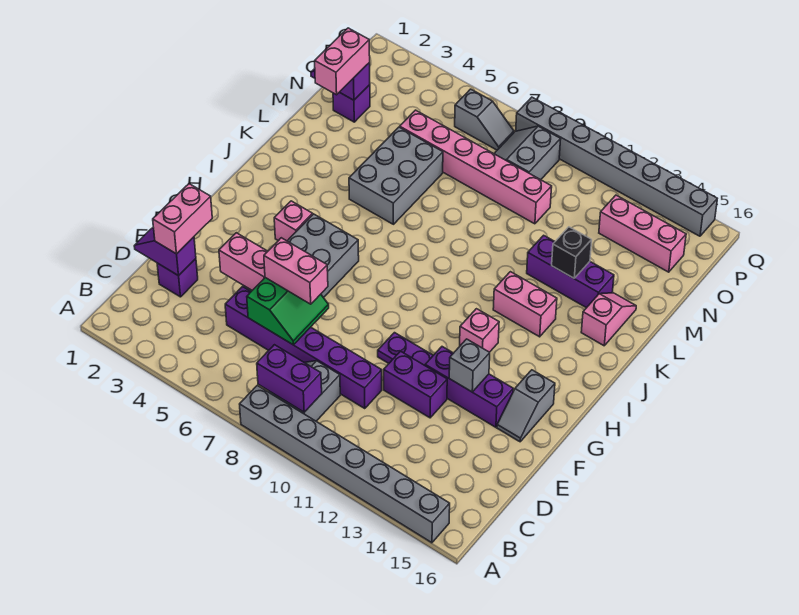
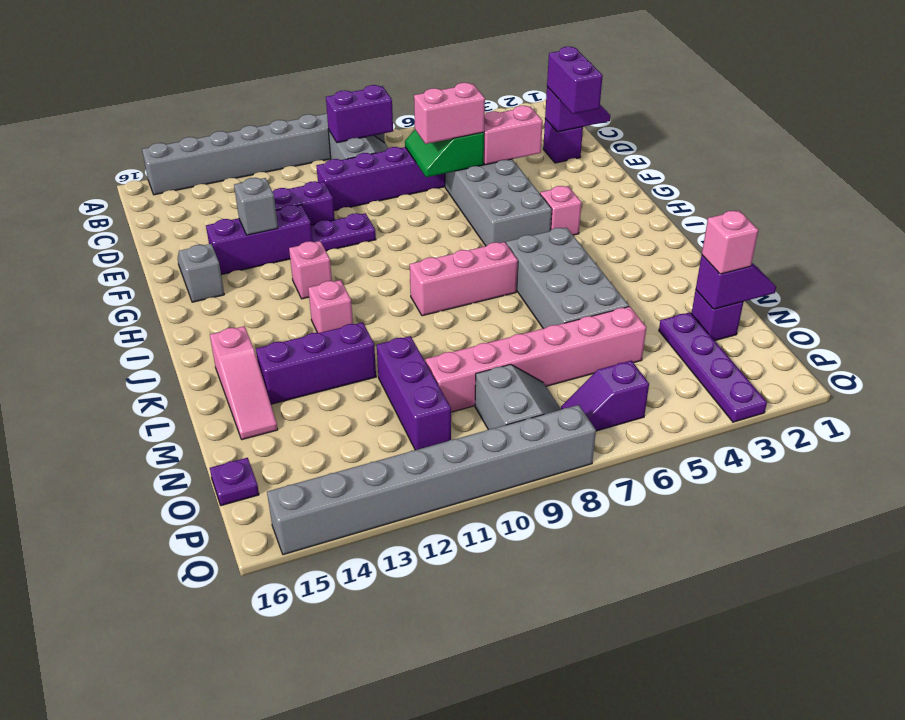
pink brick D2:E2 level 3 -> purple brick D2:E2 level 3
pink brick J12:J13 level 1 -> pink brick J12 level 1
grey brick K5:M6 level 1 -> grey brick J5:M6 level 1
pink slope K15:L15 level 1 top K -> pink slope K15:M15 level 1 top K
black brick L13 level 2 -> none
pink brick M2:N2 level 3 -> pink brick N2 level 3
none -> purple brick M11:O11 level 1
none -> purple plate N3:Q3 level 1
pink brick O13:O15 level 1 -> pink brick J7:J9 level 1
none -> purple plate O16 level 1
grey slope P6:P7 level 1 top 6 -> purple slope P6:P7 level 1 top 6

